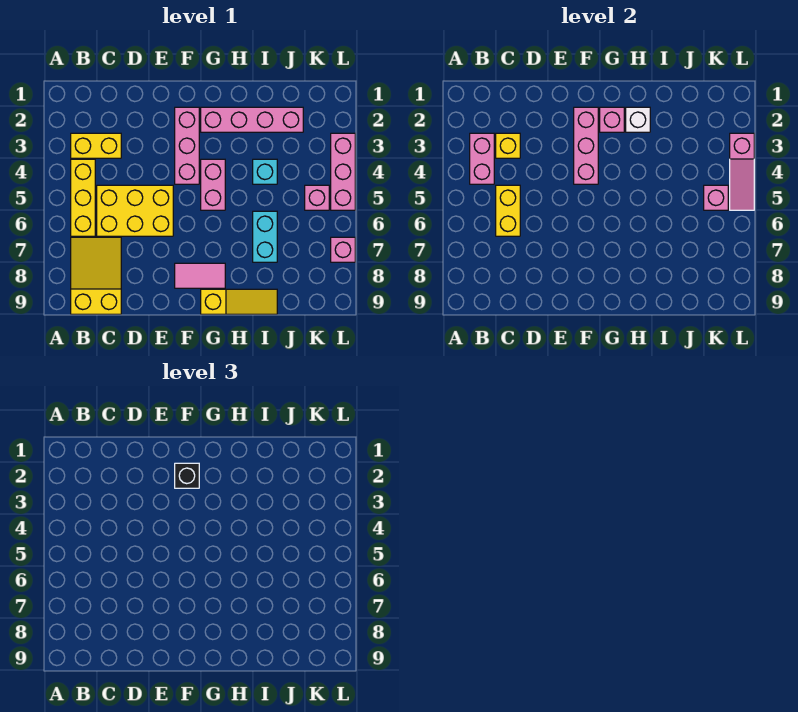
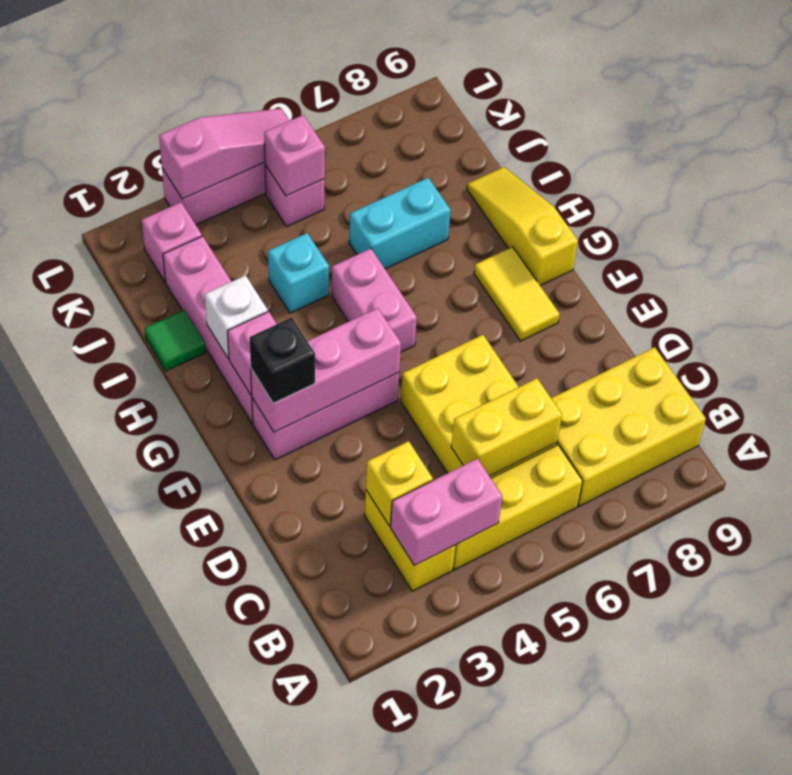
yellow slope B7:C9 level 1 top 9 -> yellow brick B7:C9 level 1
pink tile F8:G8 level 1 -> yellow tile F8:G8 level 1
pink brick G4:G5 level 1 -> pink brick G5:H5 level 1
none -> green tile I1 level 1
pink brick L7 level 1 -> pink brick K2 level 1

